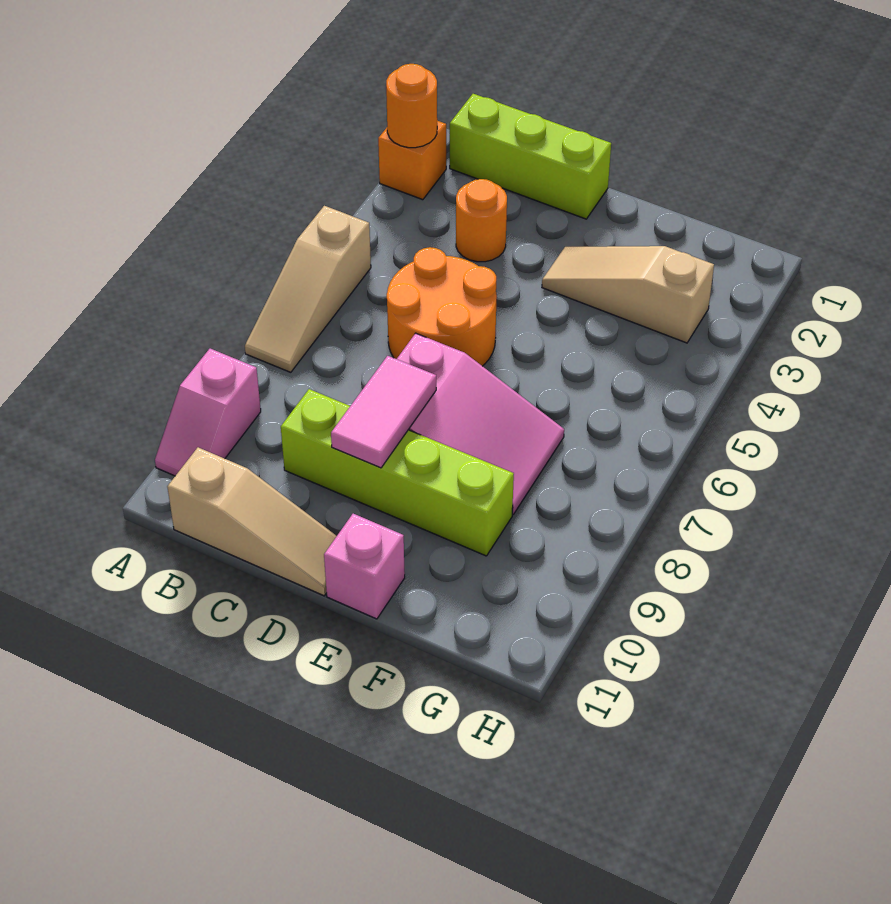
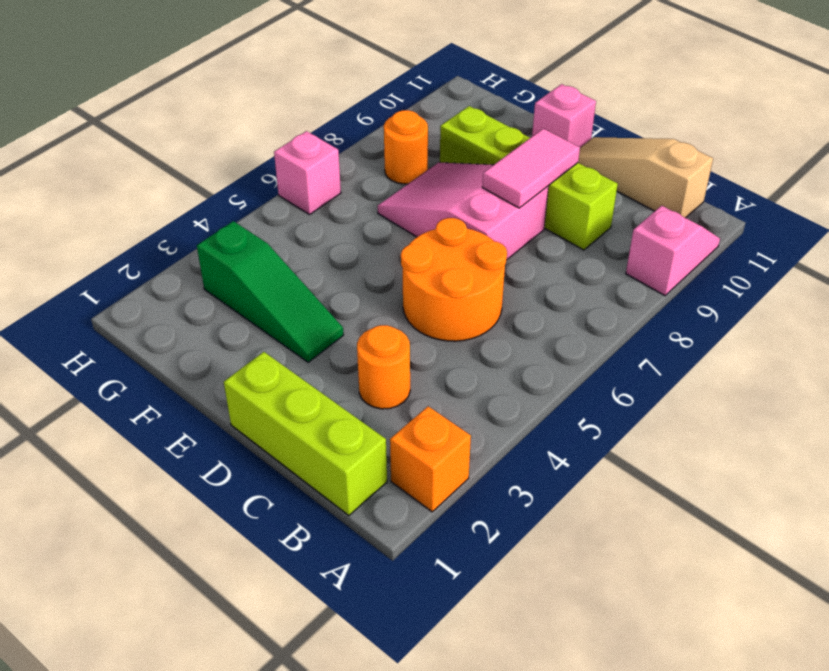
orange round brick A2 level 2 -> orange round brick G8 level 1
tan slope A5:A7 level 1 top 5 -> none
tan slope E3:G3 level 1 top G -> green slope E3:G3 level 1 top G
none -> pink brick H6 level 1

